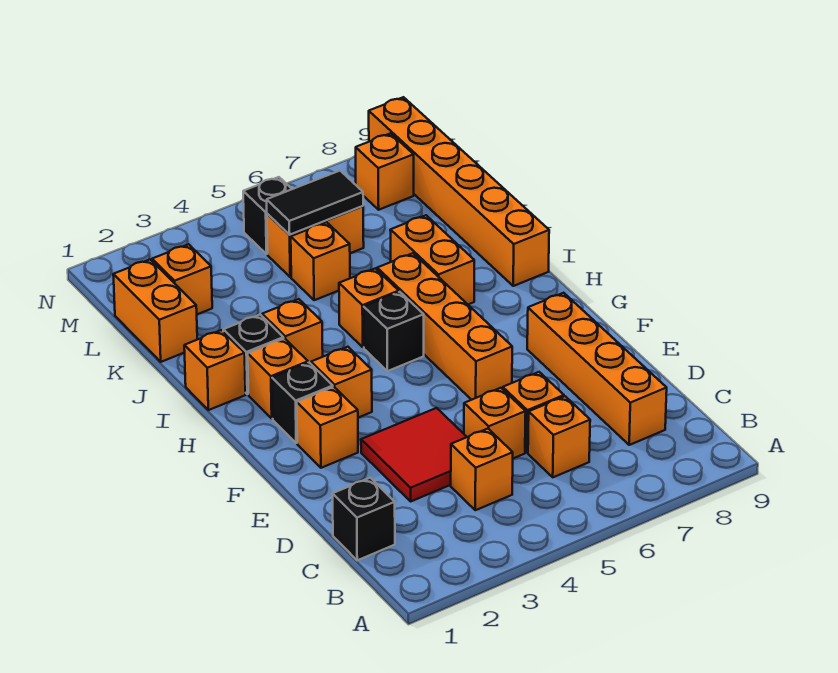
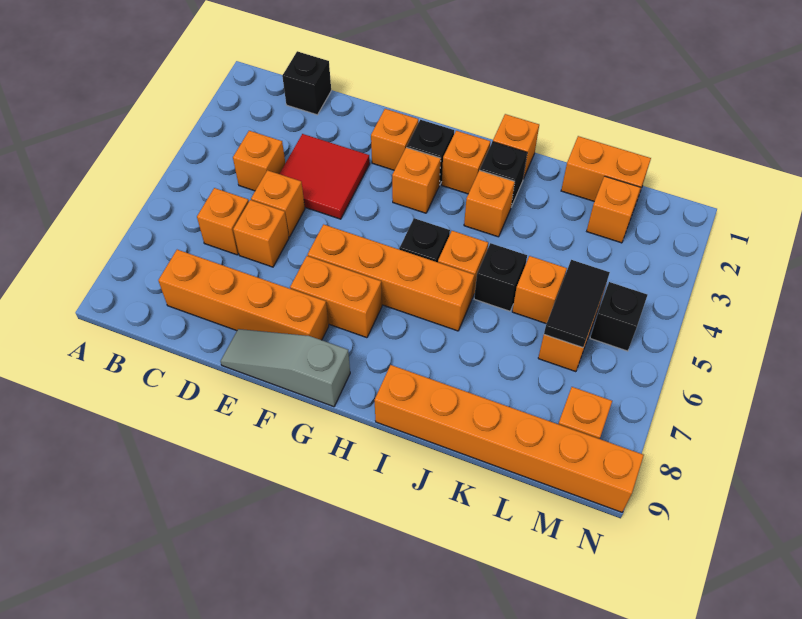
none -> grey slope E9:G9 level 1 top G
orange brick I7:J7 level 1 -> orange brick F7:G7 level 1
none -> black brick J5 level 1

